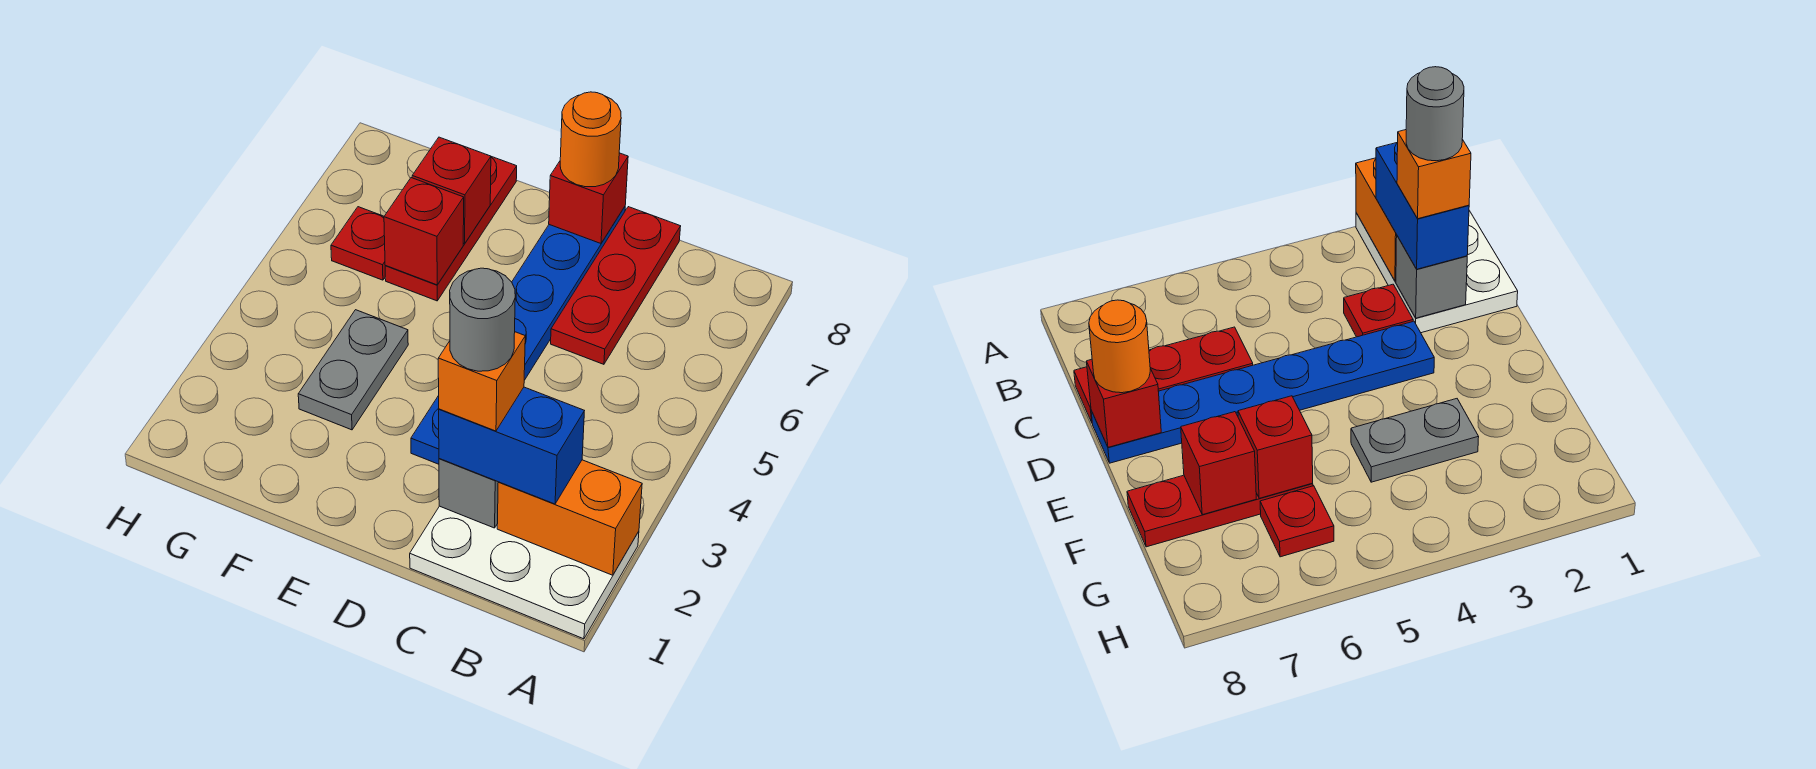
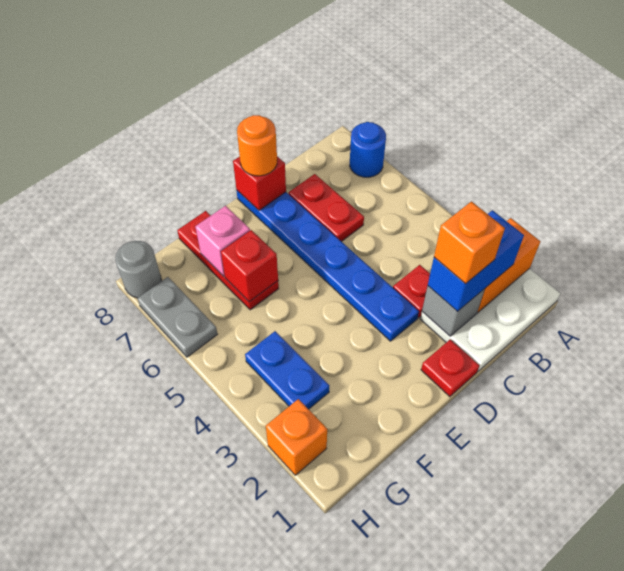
none -> blue round brick A7 level 1
grey round brick C2 level 5 -> grey round brick H8 level 1
red plate C6:C8 level 1 -> red plate C6:C7 level 1
grey plate F3:F4 level 1 -> grey plate H6:H7 level 1
red brick F7 level 2 -> pink brick F7 level 2
none -> blue plate G3:G4 level 1
red plate G6 level 1 -> red plate D1 level 1
none -> orange brick H2 level 1

